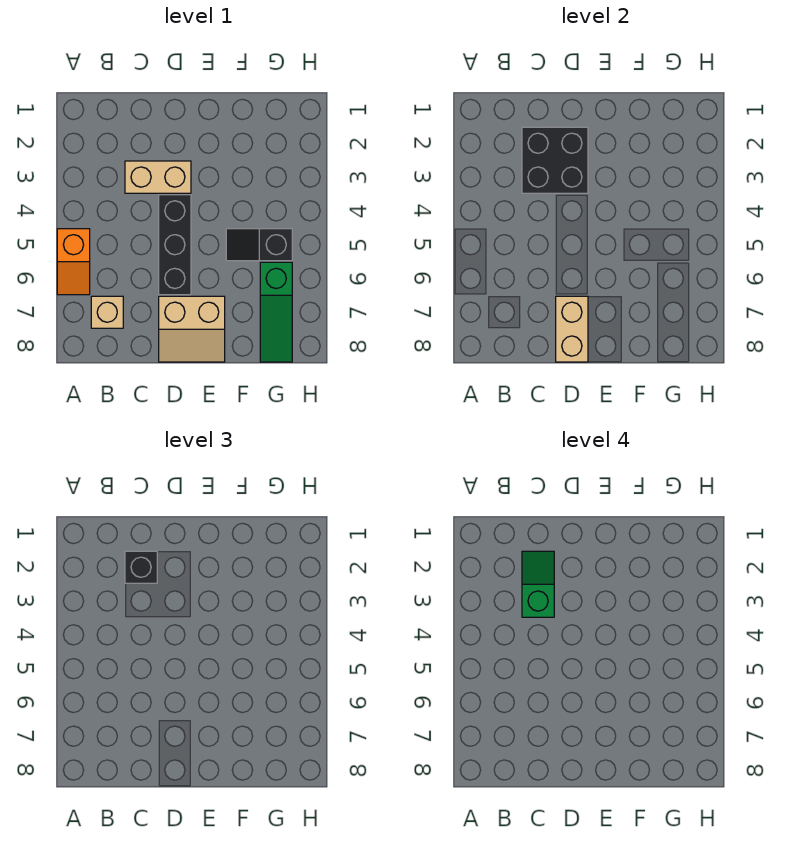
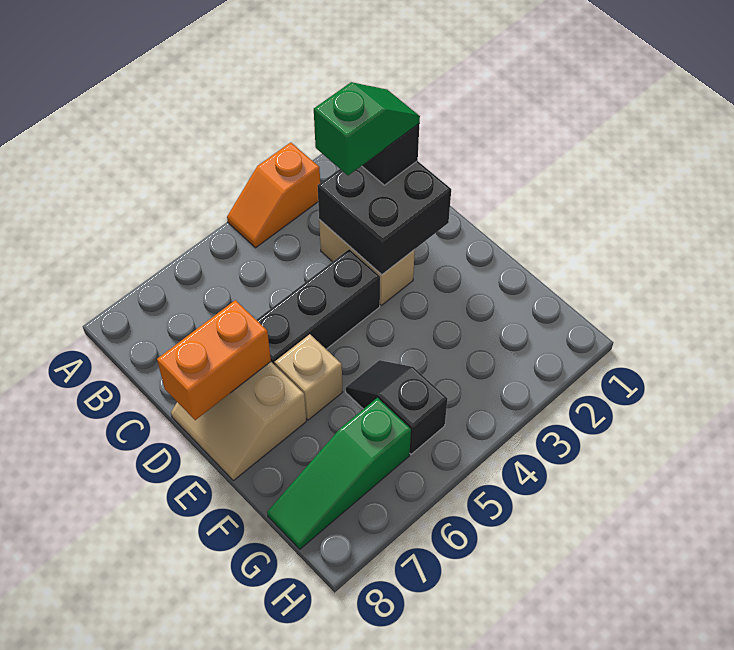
orange slope A5:A6 level 1 top 5 -> orange slope A3:A4 level 1 top 3
tan brick B7 level 1 -> tan brick E6 level 1
tan brick D7:D8 level 2 -> orange brick D7:D8 level 2

